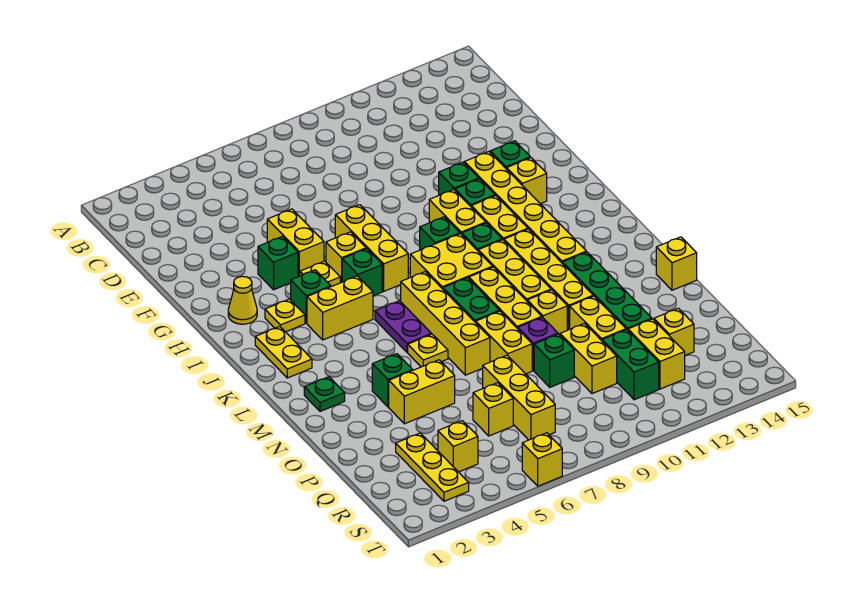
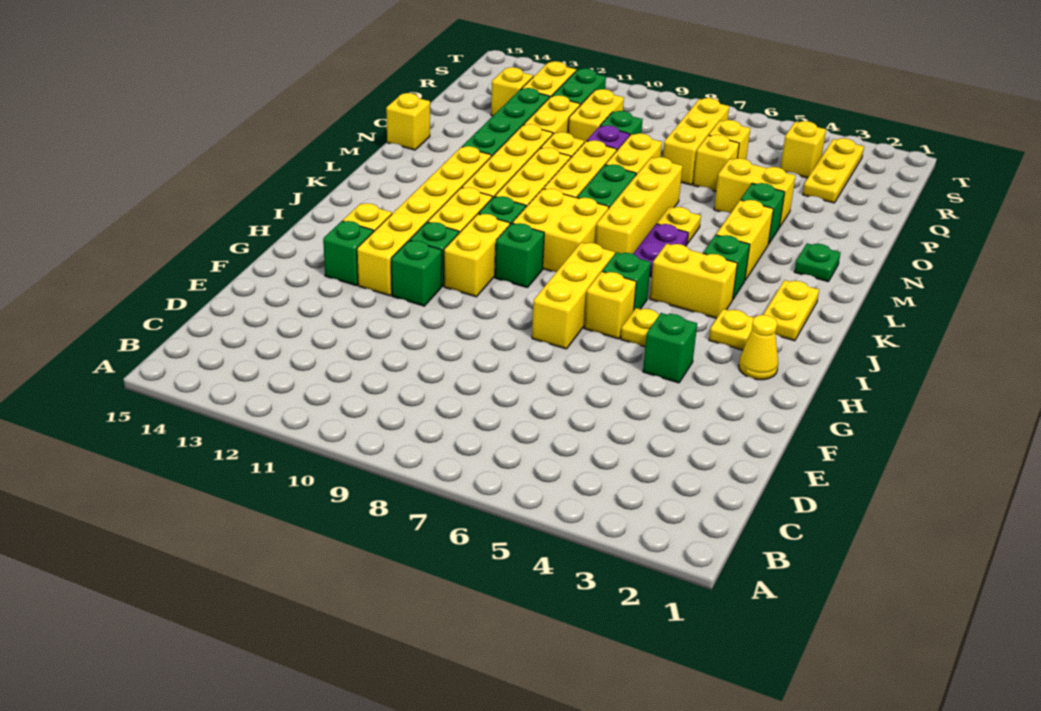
yellow brick F5:G5 level 1 -> yellow brick L4:M4 level 1
green brick I4 level 1 -> green brick K4 level 1
yellow brick T6 level 1 -> yellow brick P6 level 1

